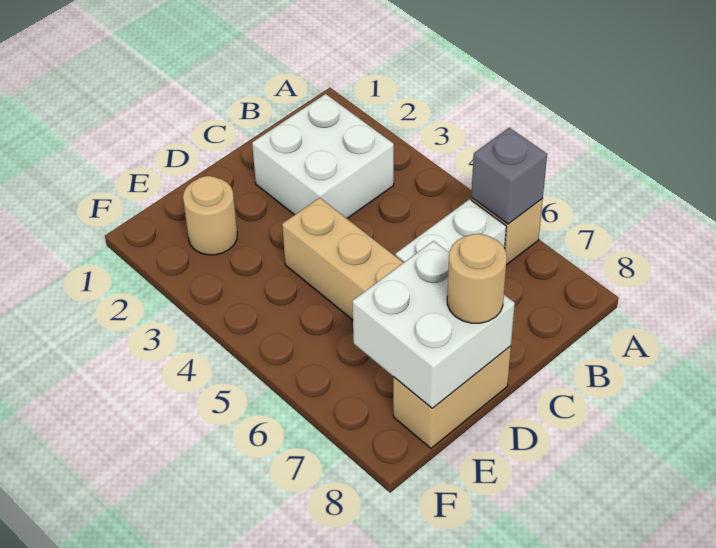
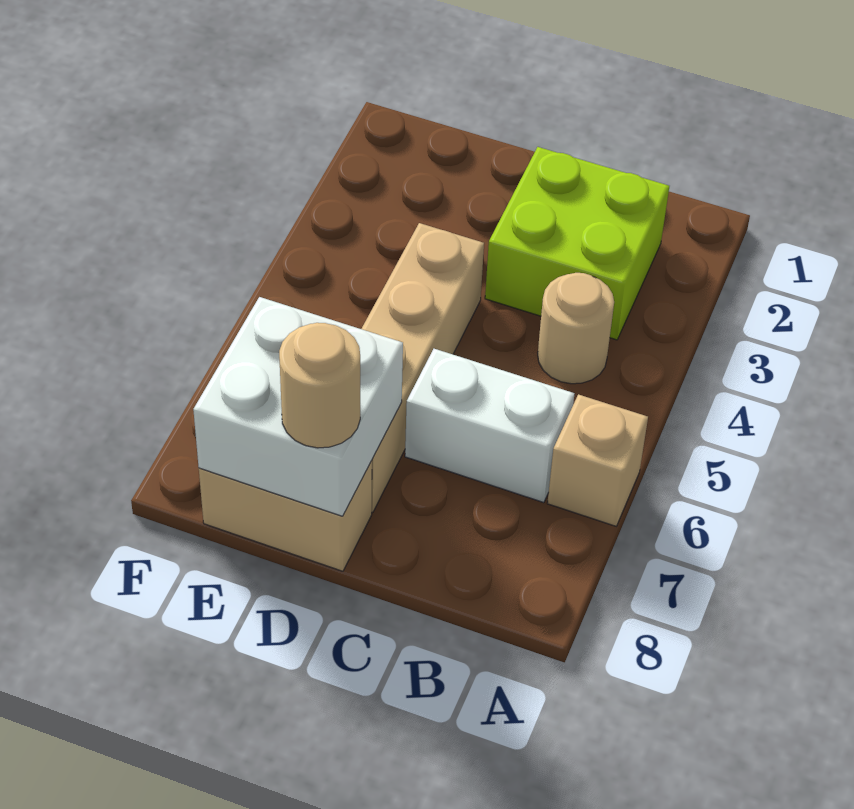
grey brick A6 level 2 -> none
white brick B2:C3 level 1 -> lime brick B2:C3 level 1
tan round brick E2 level 1 -> tan round brick B4 level 1

